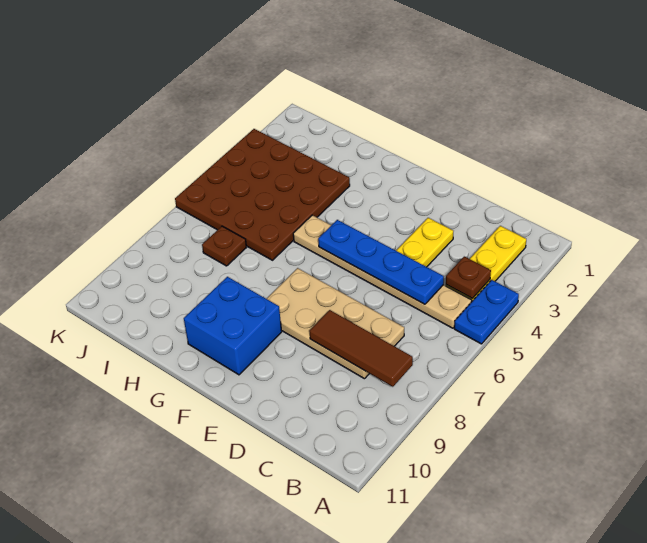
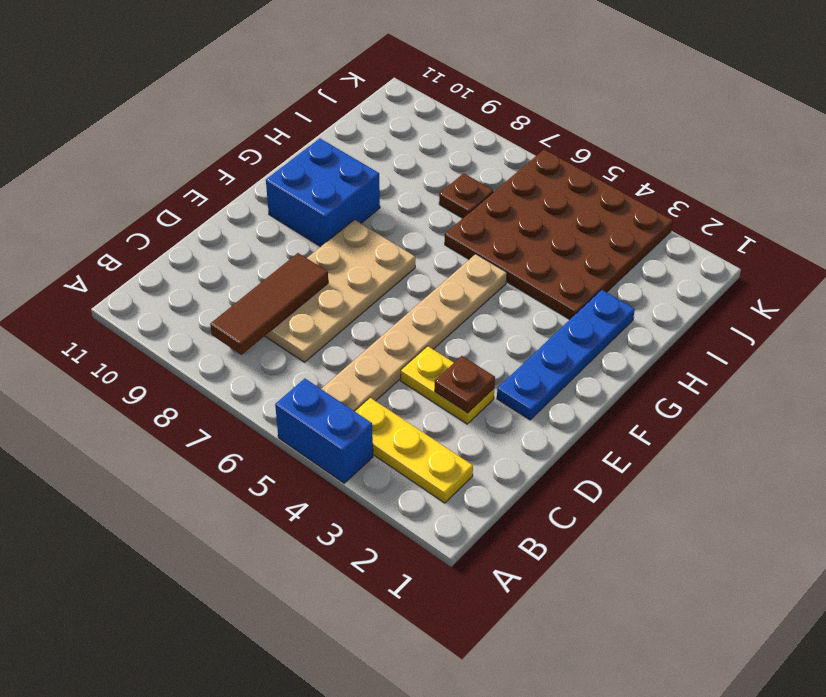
blue plate A4:A5 level 1 -> blue brick A4:A5 level 1
brown plate B4 level 2 -> brown plate D3 level 2
blue plate C5:F5 level 2 -> blue plate E2:H2 level 1

